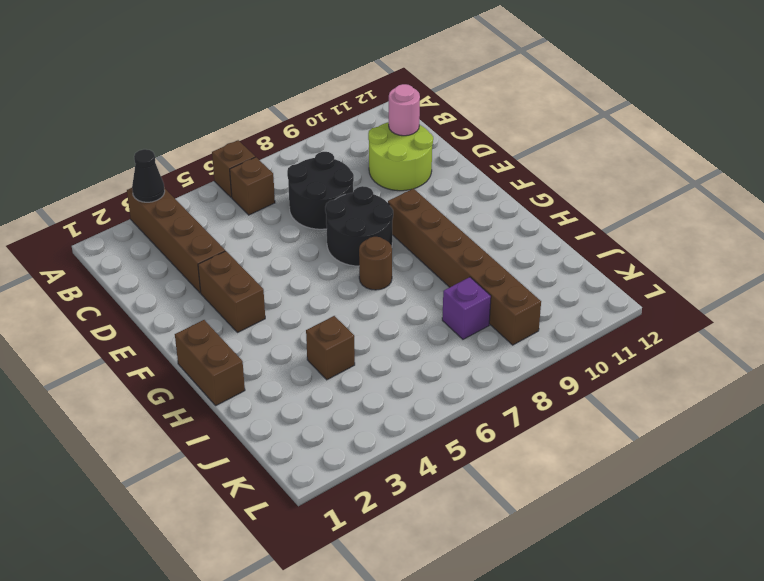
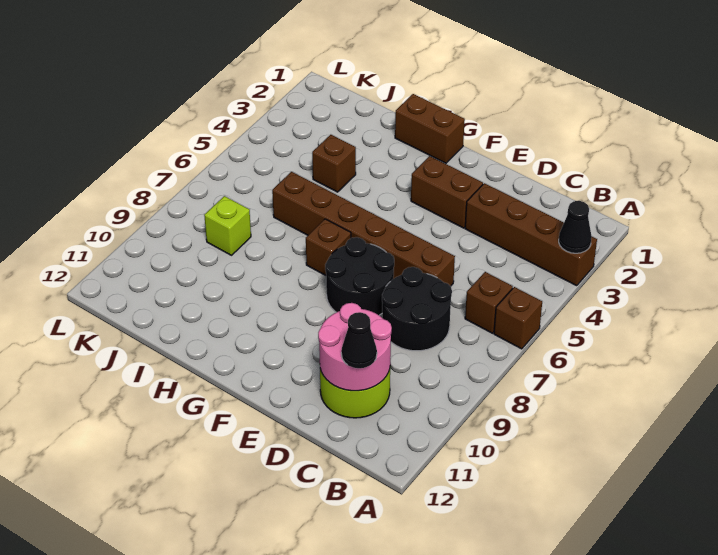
pink round brick C11 level 2 -> pink round brick C10:D11 level 2
none -> black cone C11 level 3
brown brick F9:K9 level 1 -> brown brick D6:I6 level 1
brown round brick G7 level 1 -> brown brick G7 level 1
purple brick J8 level 1 -> lime brick J8 level 1

